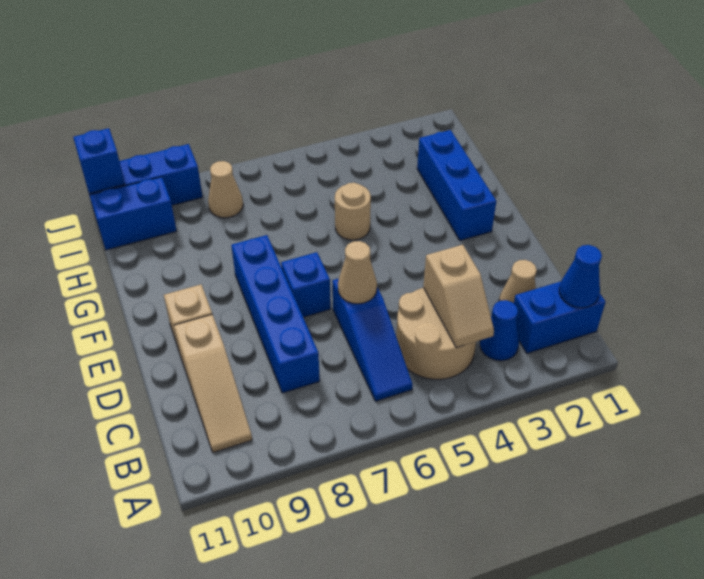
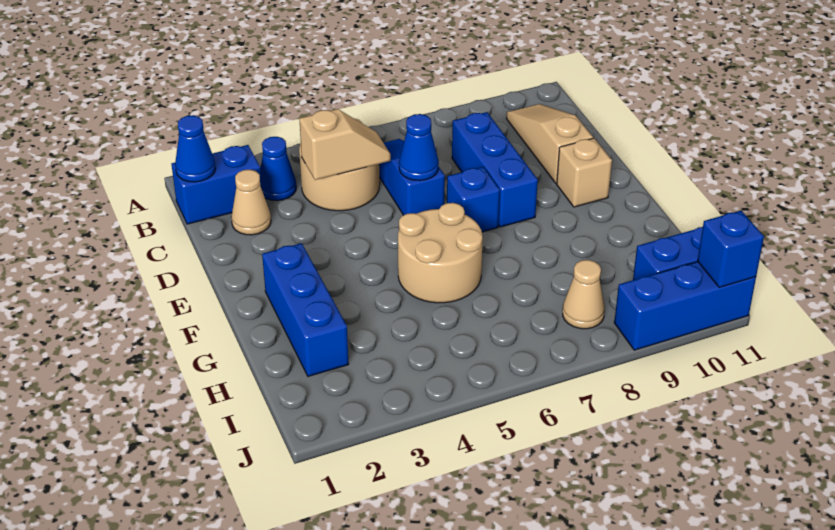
tan slope B4:C4 level 2 top C -> tan slope C4:C5 level 2 top 4
blue brick C8:F8 level 1 -> blue brick C8:E8 level 1
tan cone D6 level 2 -> blue cone D6 level 2
tan round brick G5 level 1 -> tan round brick F5:G6 level 1

